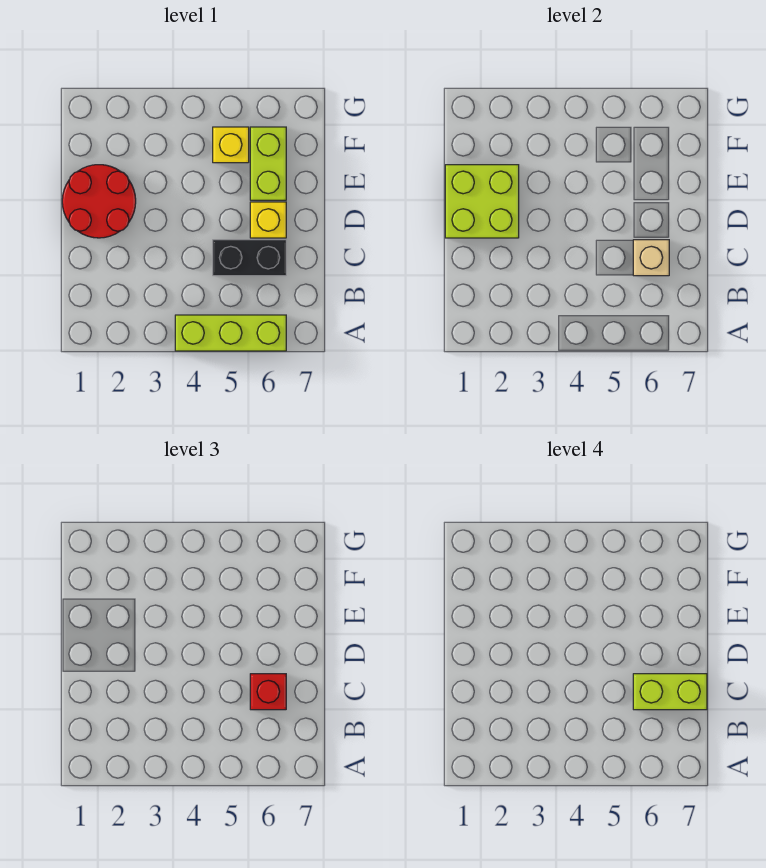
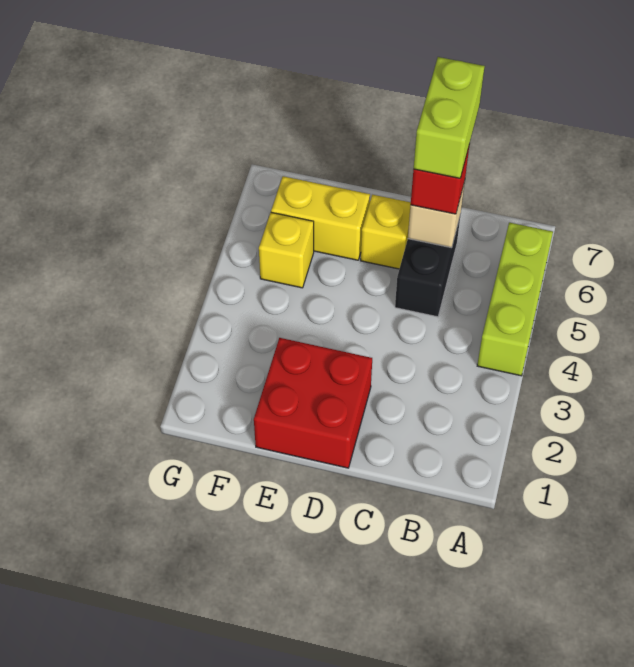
red round brick D1:E2 level 1 -> red brick D1:E2 level 1
lime brick D1:E2 level 2 -> none
lime brick E6:F6 level 1 -> yellow brick E6:F6 level 1

